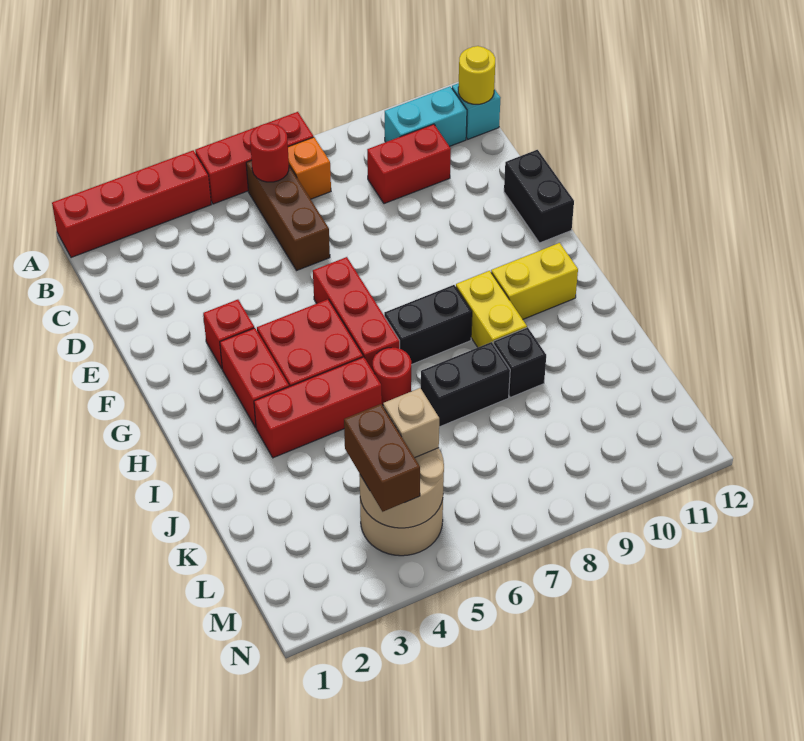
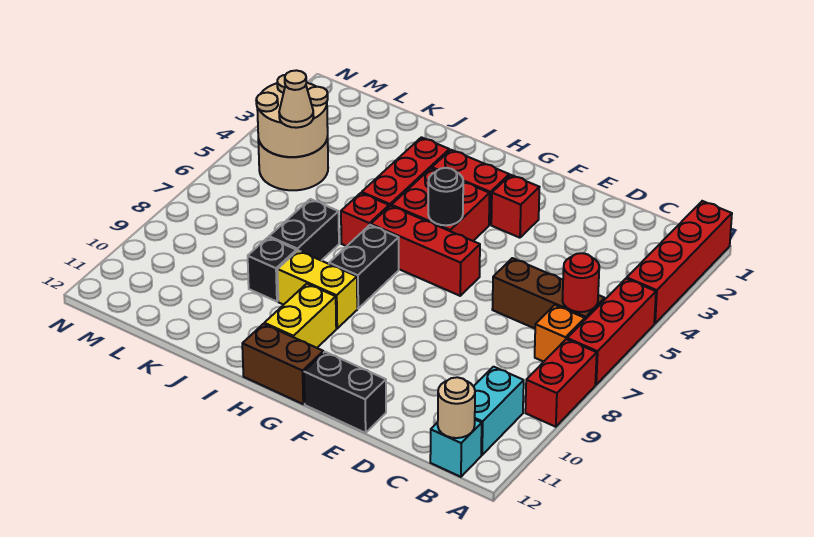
yellow round brick B12 level 2 -> tan round brick B12 level 2
red brick C9:C10 level 1 -> red brick A8:A9 level 1
none -> black round brick G5 level 2
red round brick I6 level 1 -> red brick I6 level 1
brown brick L4:M4 level 3 -> brown brick G12:H12 level 1
tan brick L5 level 3 -> tan cone L5 level 3

